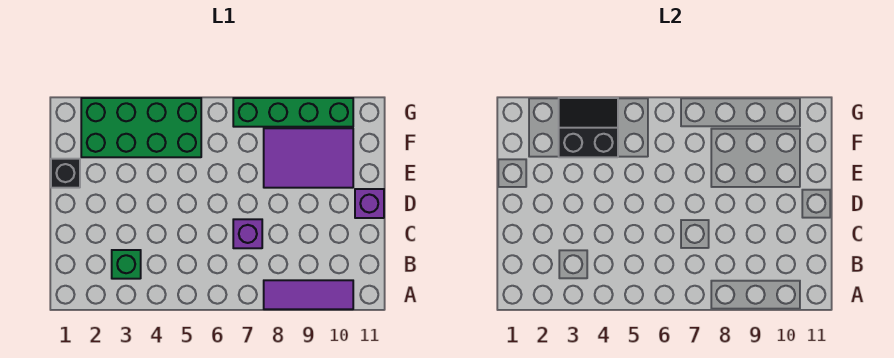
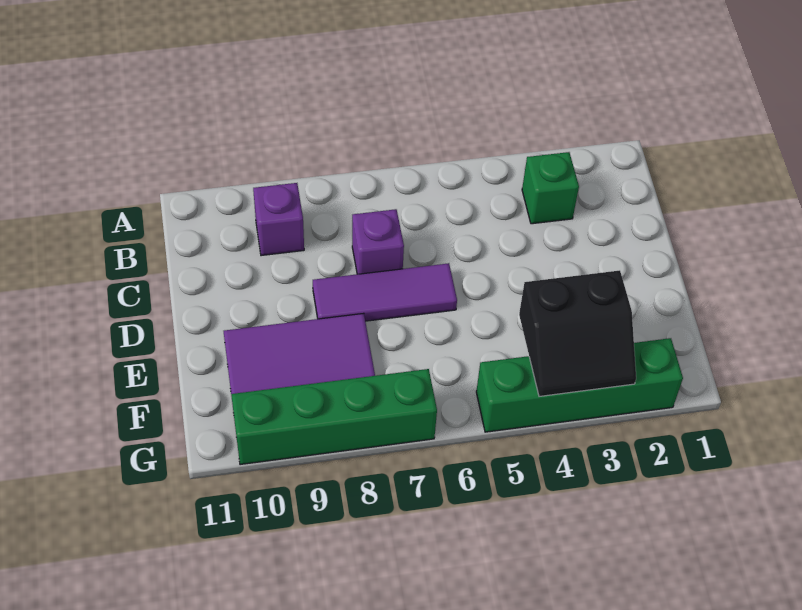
purple tile A8:A10 level 1 -> purple tile D6:D8 level 1
purple brick D11 level 1 -> purple brick B9 level 1
black brick E1 level 1 -> none
green brick F2:G5 level 1 -> green brick G2:G5 level 1

